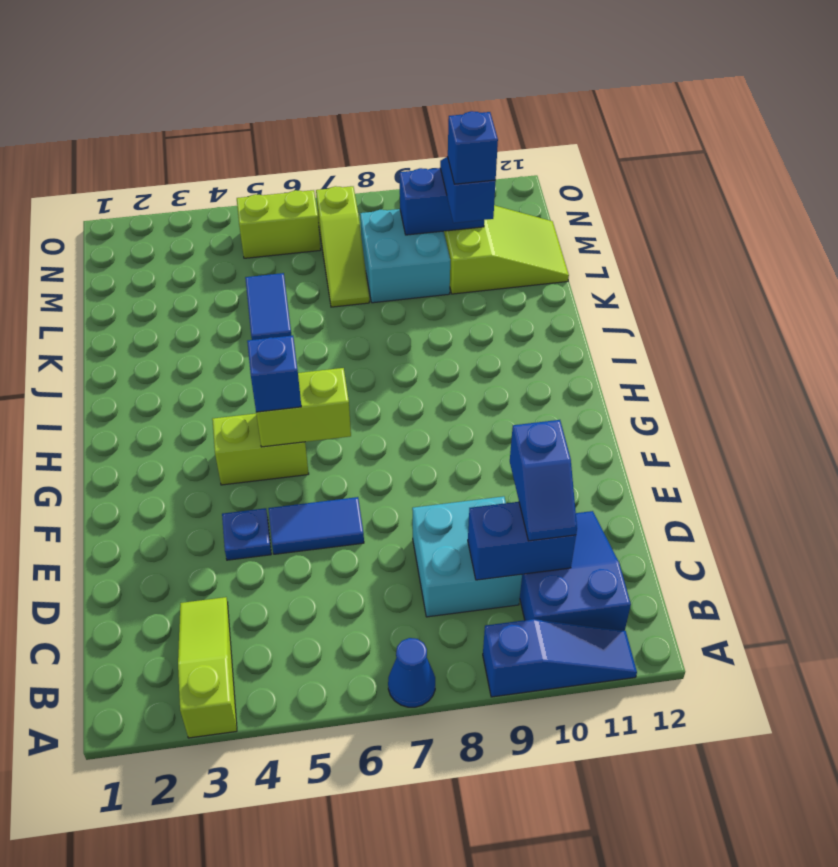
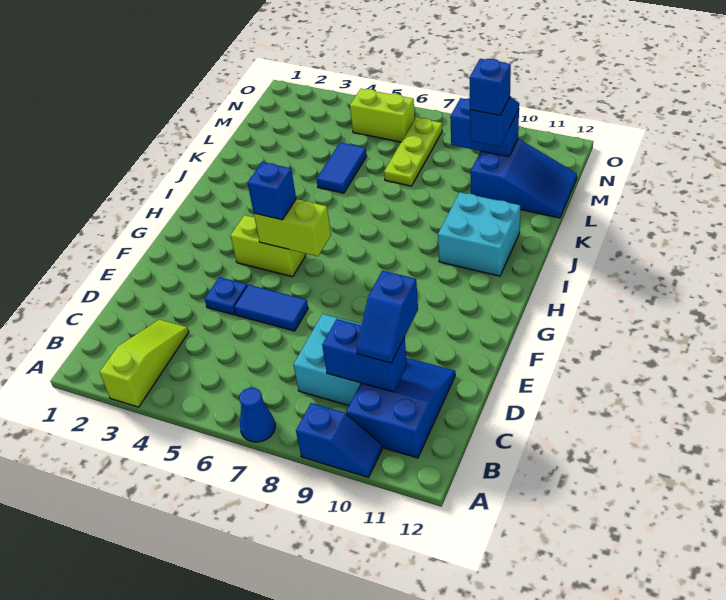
blue slope A9:A11 level 1 top 9 -> blue slope A9:A10 level 1 top 9
lime slope L7:N7 level 1 top N -> lime plate L7:N7 level 1
cyan brick L8:M9 level 1 -> cyan brick I10:J11 level 1
lime slope L10:M12 level 1 top 10 -> blue slope L10:M12 level 1 top 10

